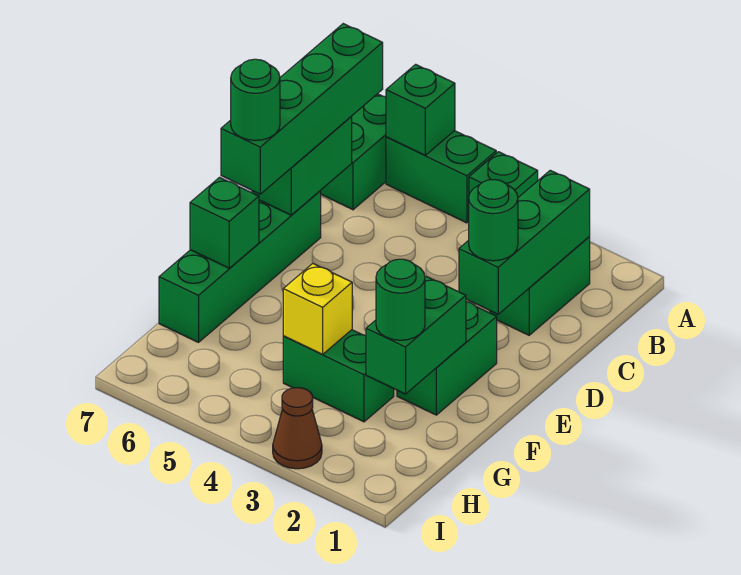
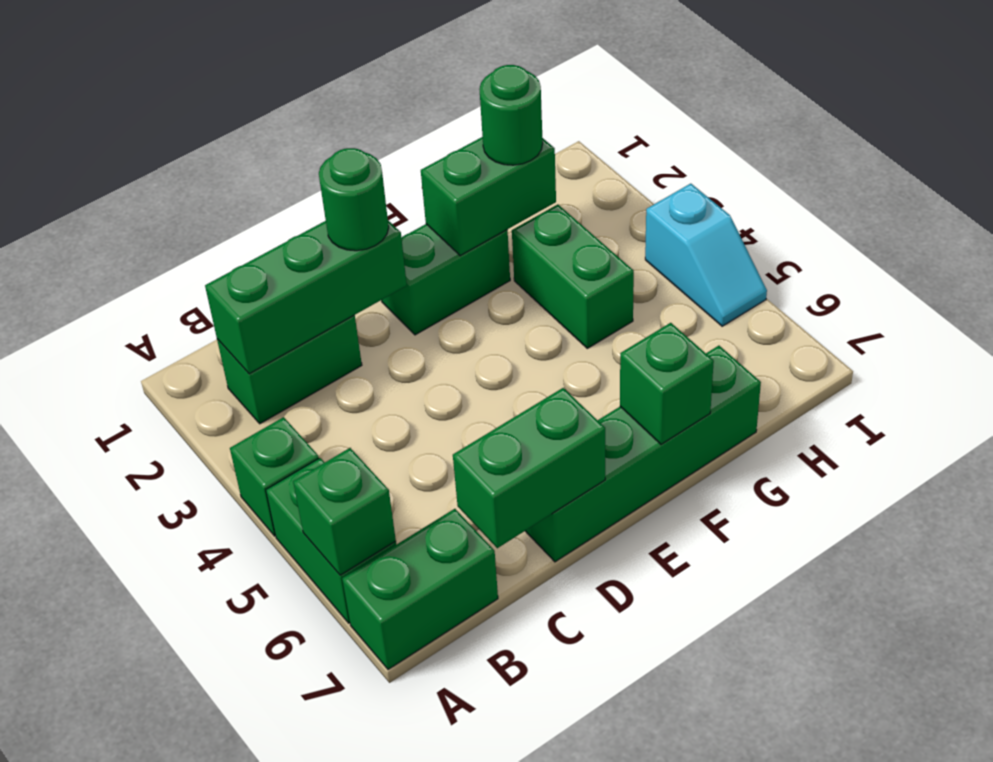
green brick B7:E7 level 3 -> none
green round brick E7 level 4 -> none
yellow brick G4 level 2 -> none
brown cone I3 level 1 -> none
none -> cyan slope I4:I5 level 1 top 4

